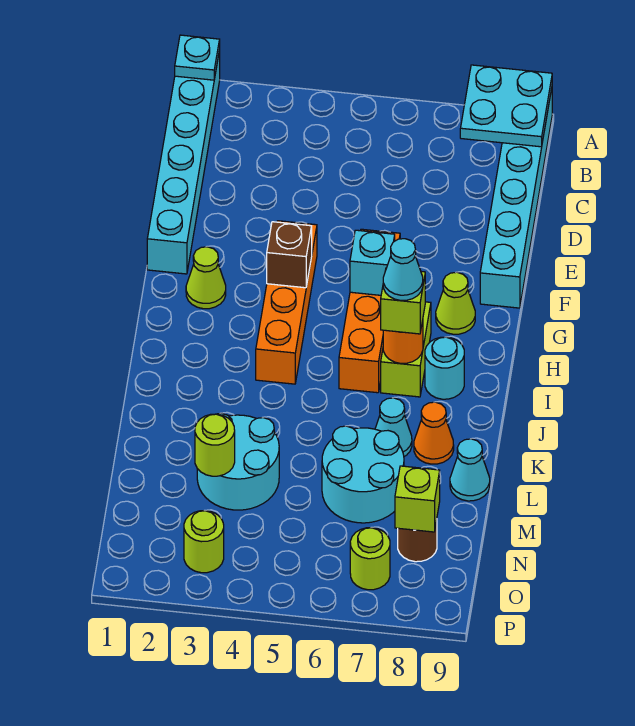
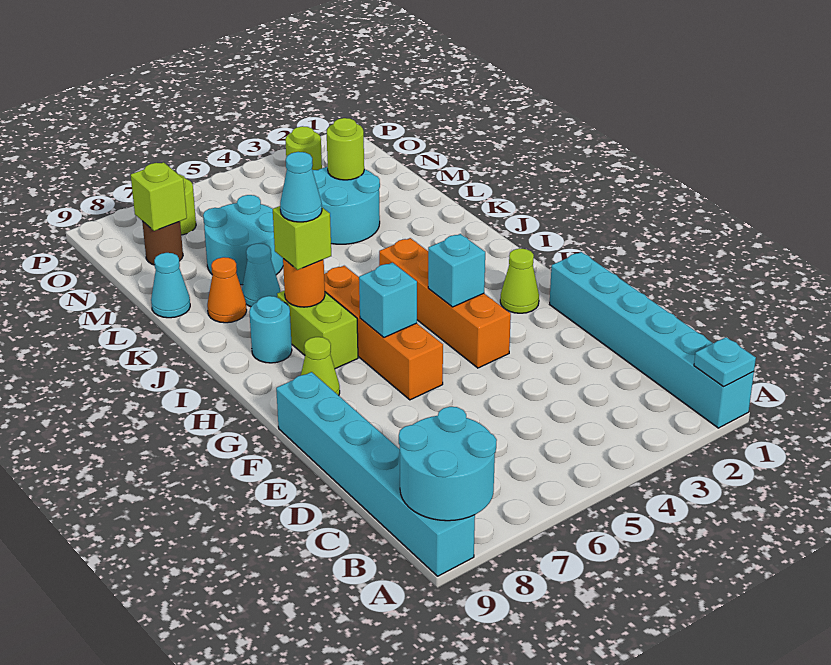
cyan plate A8:B9 level 2 -> cyan round brick A8:B9 level 2
brown brick G4 level 2 -> cyan brick G4 level 2

